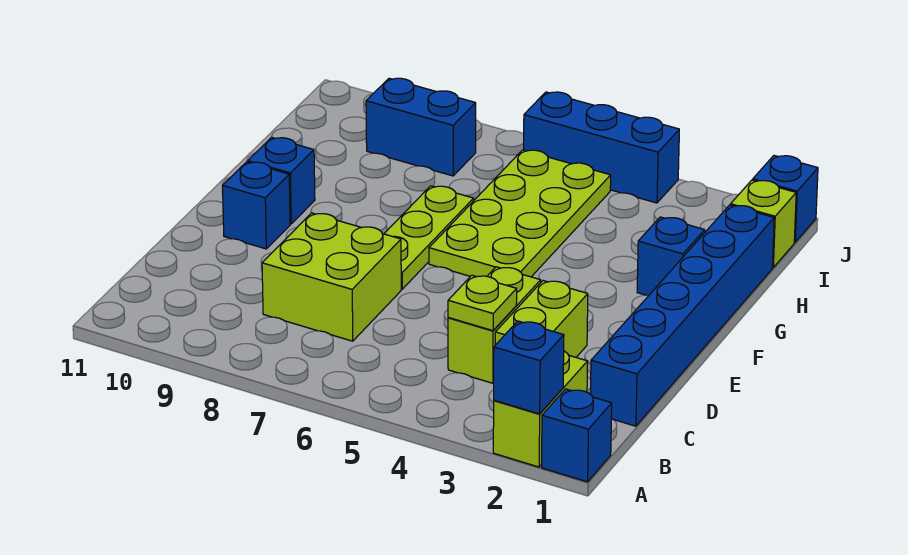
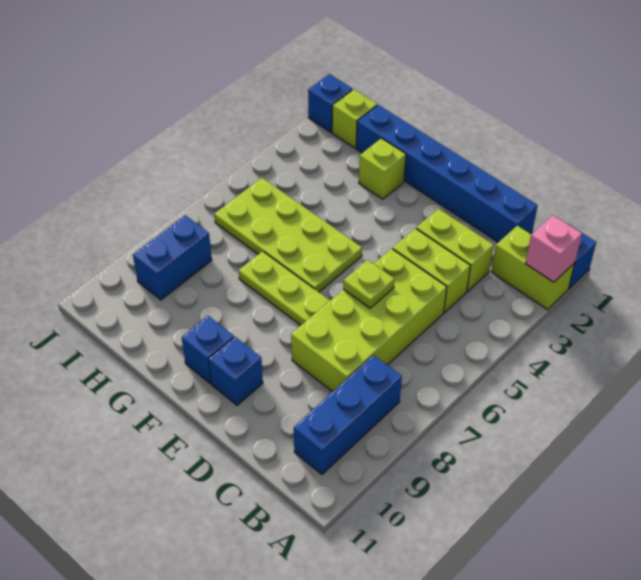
blue brick A2 level 2 -> pink brick A2 level 2
lime plate C4 level 2 -> lime plate D6 level 2
lime brick C7:D8 level 1 -> lime brick C5:D8 level 1
blue brick G2 level 1 -> lime brick G2 level 1
blue brick J4:J6 level 1 -> blue brick B8:B10 level 1

